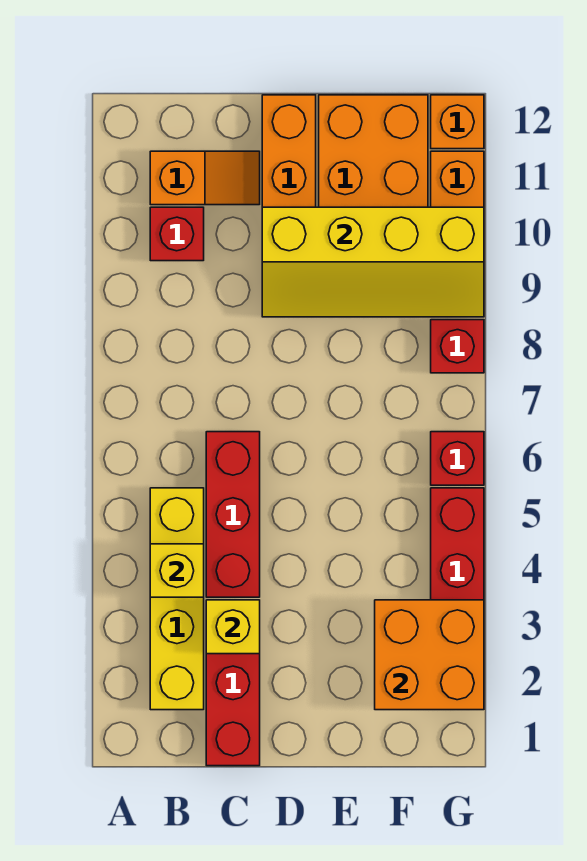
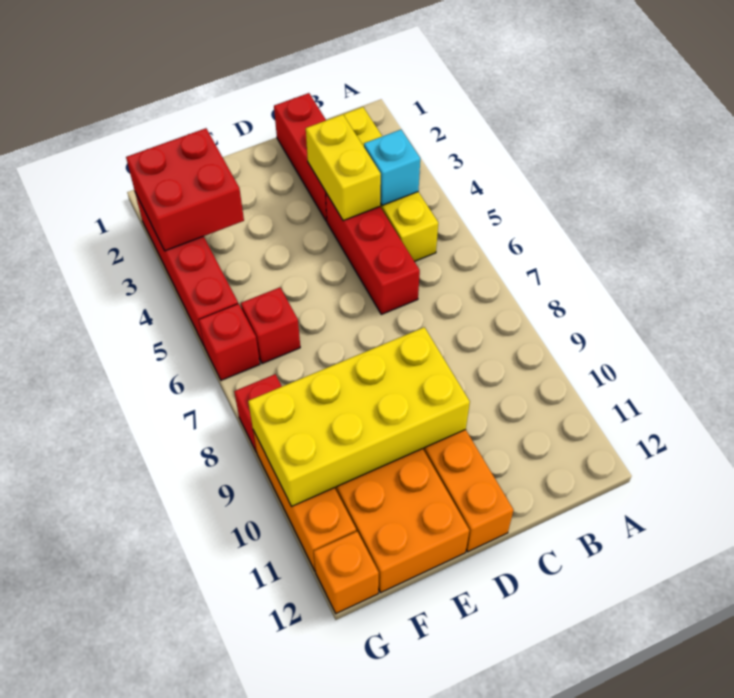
yellow brick B4 level 2 -> cyan brick B4 level 2
red brick B10 level 1 -> red brick F6 level 1
orange slope B11:C11 level 1 top B -> none
yellow brick C3 level 2 -> yellow brick C3:C4 level 2
yellow slope D9:G10 level 2 top 10 -> yellow brick D9:G10 level 2
orange brick F2:G3 level 2 -> red brick F2:G3 level 2

